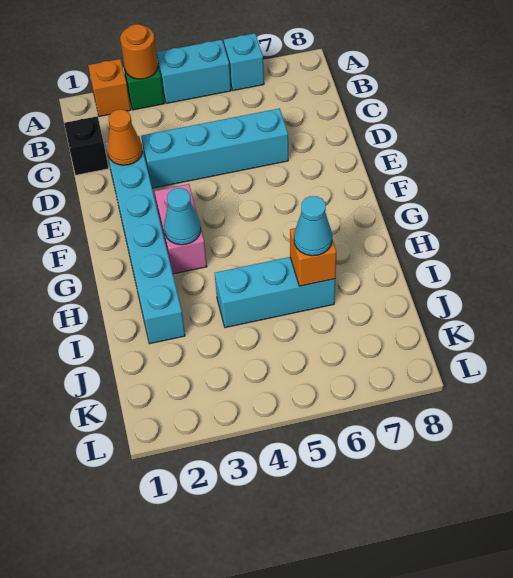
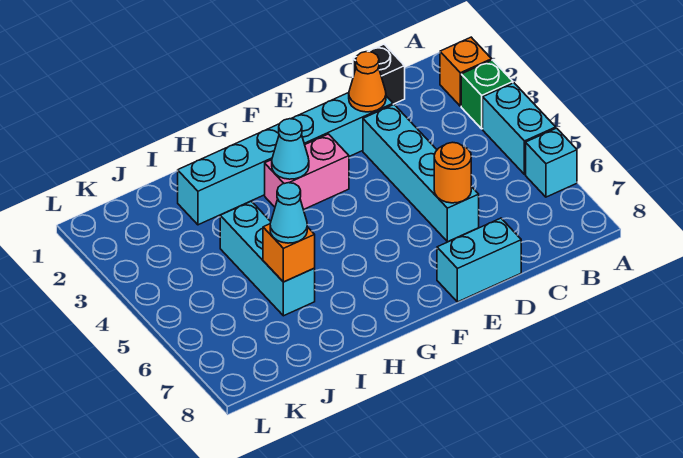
orange round brick A3 level 2 -> orange round brick D6 level 2
none -> cyan brick D8:E8 level 1

